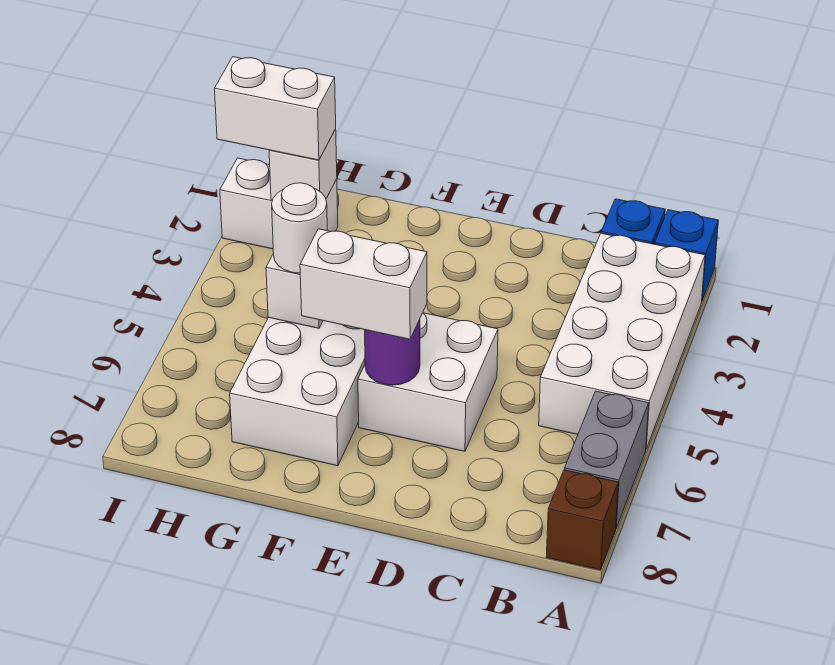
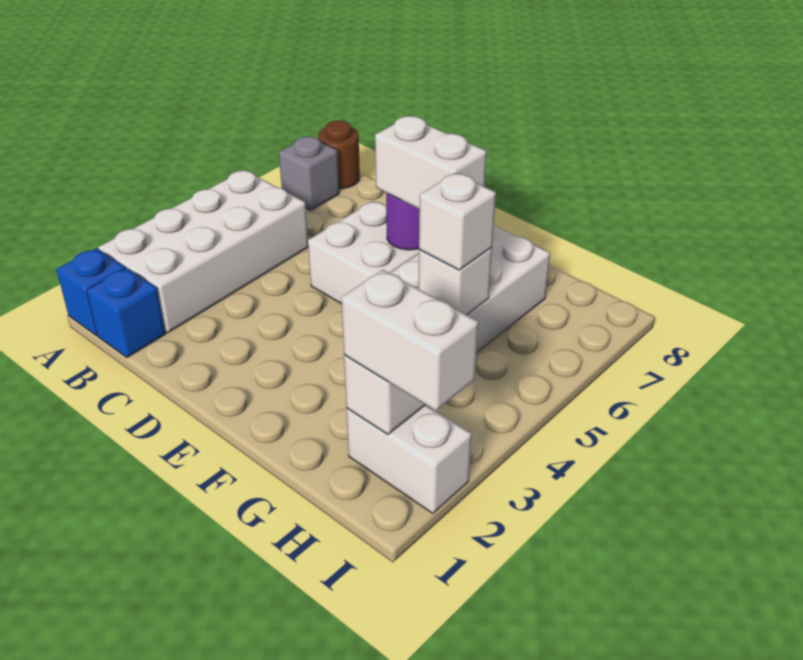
grey brick A6:A7 level 1 -> grey brick A7 level 1
brown brick A8 level 1 -> brown round brick A8 level 1
white round brick G5 level 3 -> white brick G5 level 3

